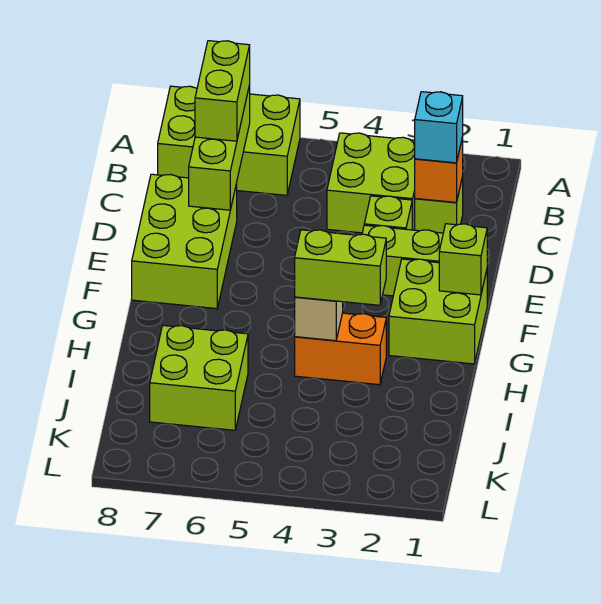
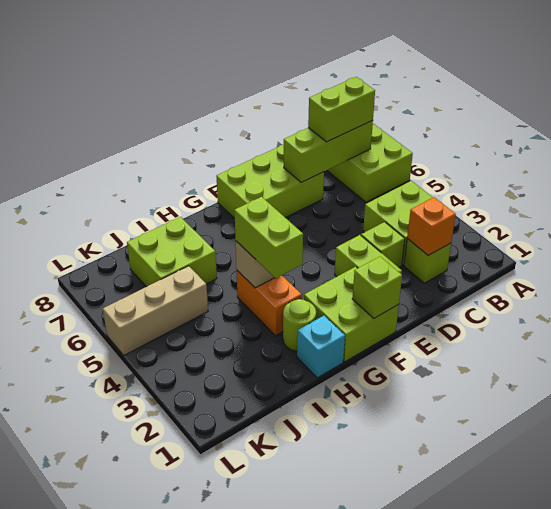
cyan brick C2 level 3 -> cyan brick H1 level 1
none -> lime round brick H2 level 1
none -> tan brick J5:L5 level 1

